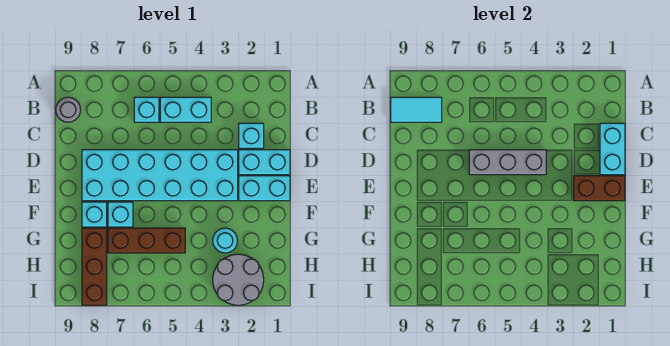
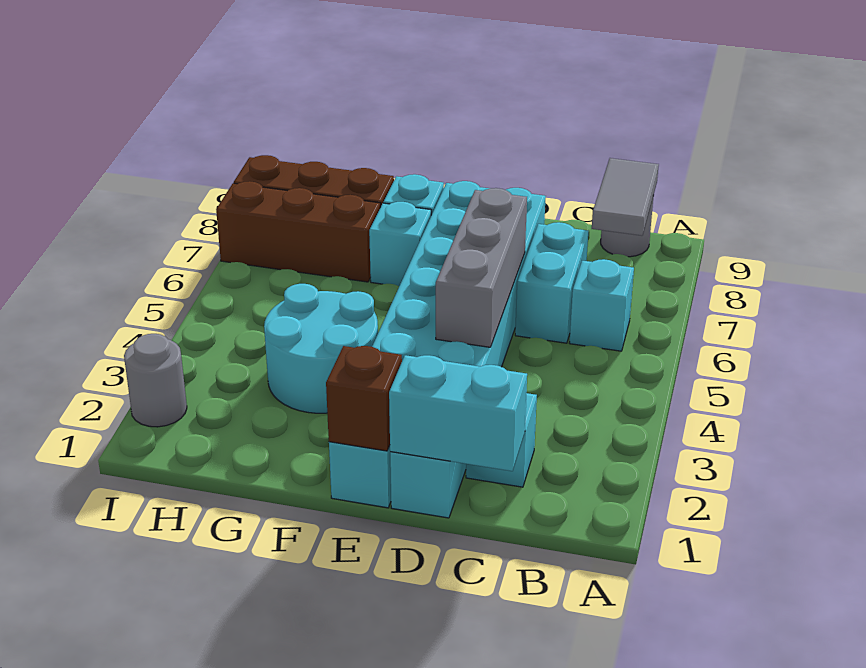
cyan brick B4:B5 level 1 -> cyan brick C6:C7 level 1
cyan tile B8:B9 level 2 -> grey tile B8:B9 level 2
brown brick E1:E2 level 2 -> brown brick E1 level 2
cyan round brick G3 level 1 -> cyan round brick F3:G4 level 1
brown brick G5:G7 level 1 -> brown brick G7:I7 level 1
grey round brick H2:I3 level 1 -> grey round brick I2 level 1

